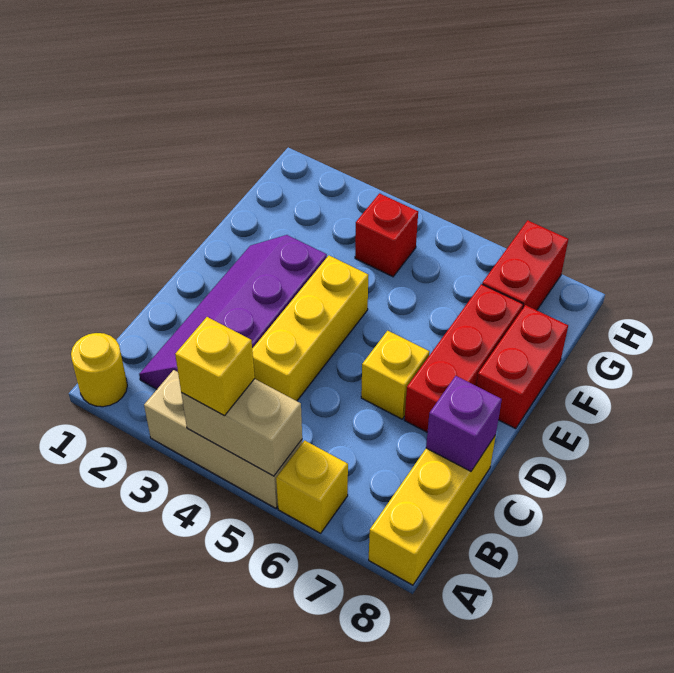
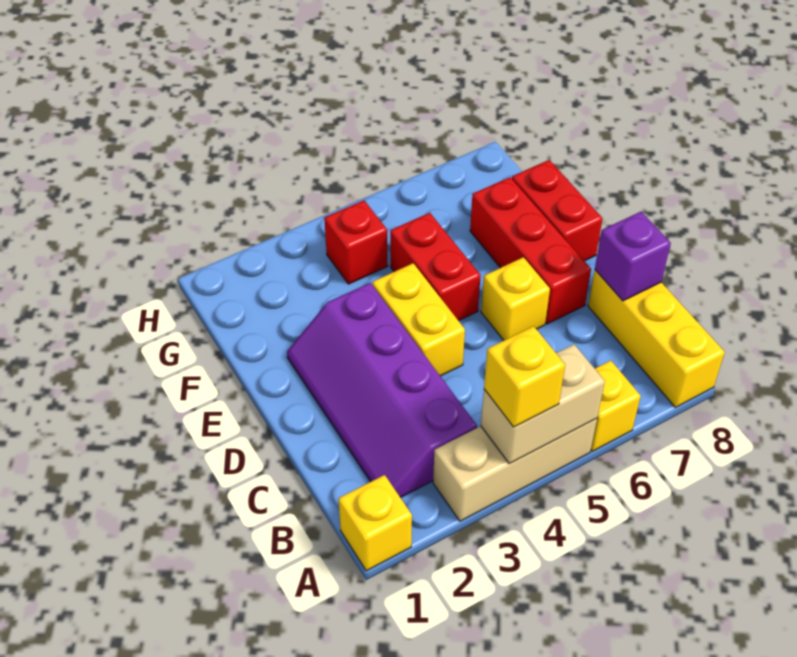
yellow round brick A1 level 1 -> yellow brick A1 level 1
yellow brick C4:E4 level 1 -> yellow brick D4:E4 level 1
red brick G7:H7 level 1 -> red brick E5:F5 level 1

